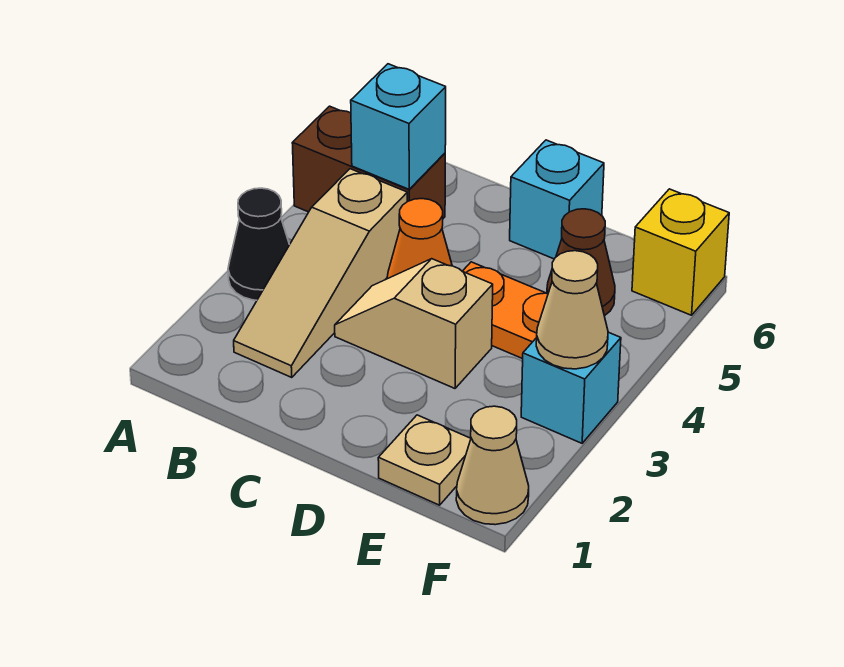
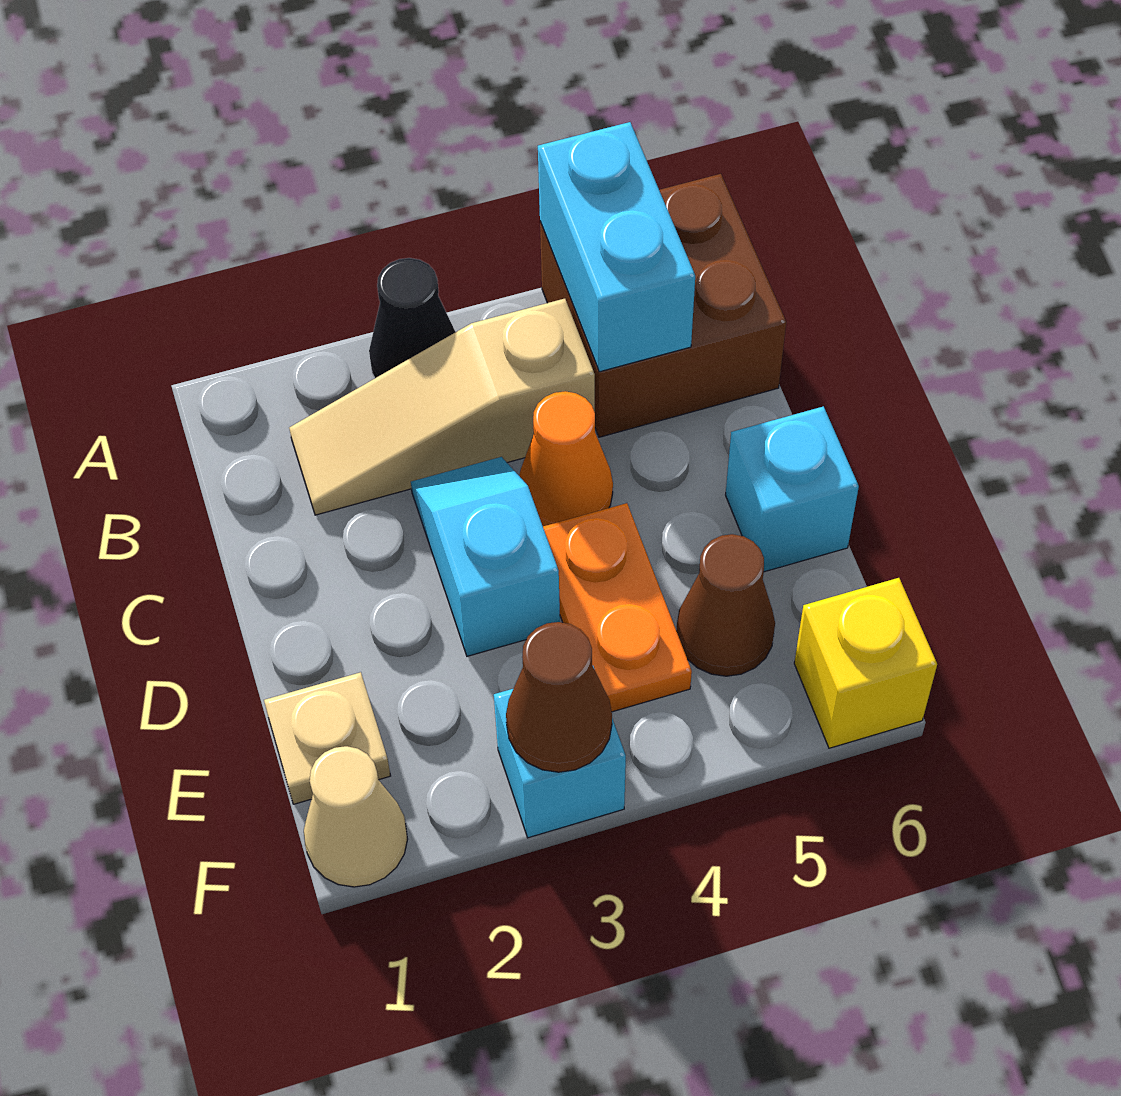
brown brick A5:B5 level 1 -> brown brick A5:B6 level 1
cyan brick B5 level 2 -> cyan brick A5:B5 level 2
tan slope C3:D3 level 1 top D -> cyan slope C3:D3 level 1 top D
tan cone F3 level 2 -> brown cone F3 level 2

